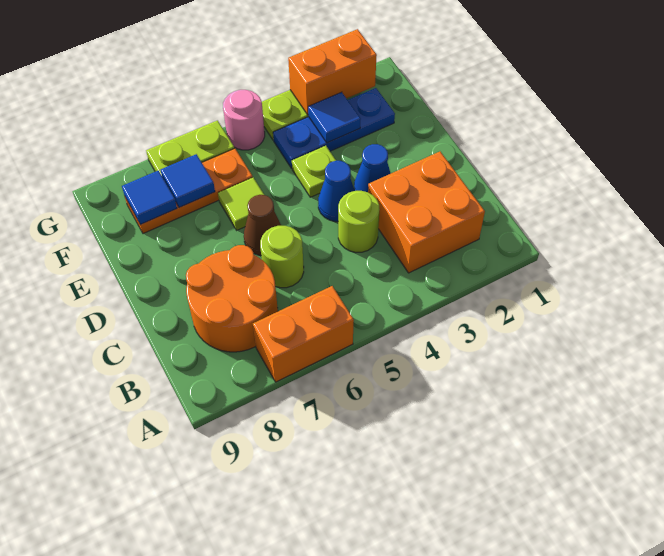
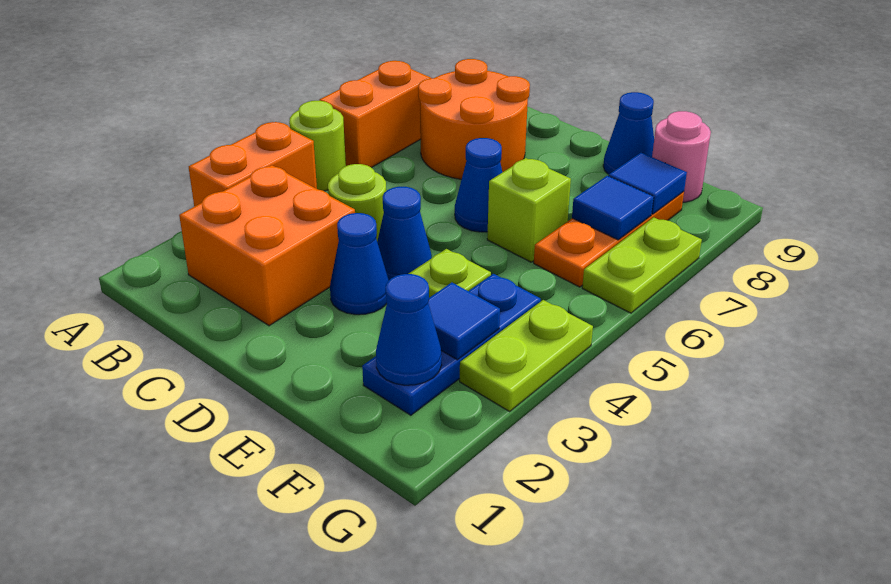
lime round brick C6 level 1 -> lime round brick A5 level 1
brown cone D6 level 1 -> blue cone D6 level 1
lime tile E6 level 1 -> lime brick E6 level 1
none -> blue cone E9 level 1
none -> blue cone F2 level 2
orange brick G2:G3 level 2 -> orange brick A3:A4 level 1
pink round brick G5 level 1 -> pink round brick F9 level 1

